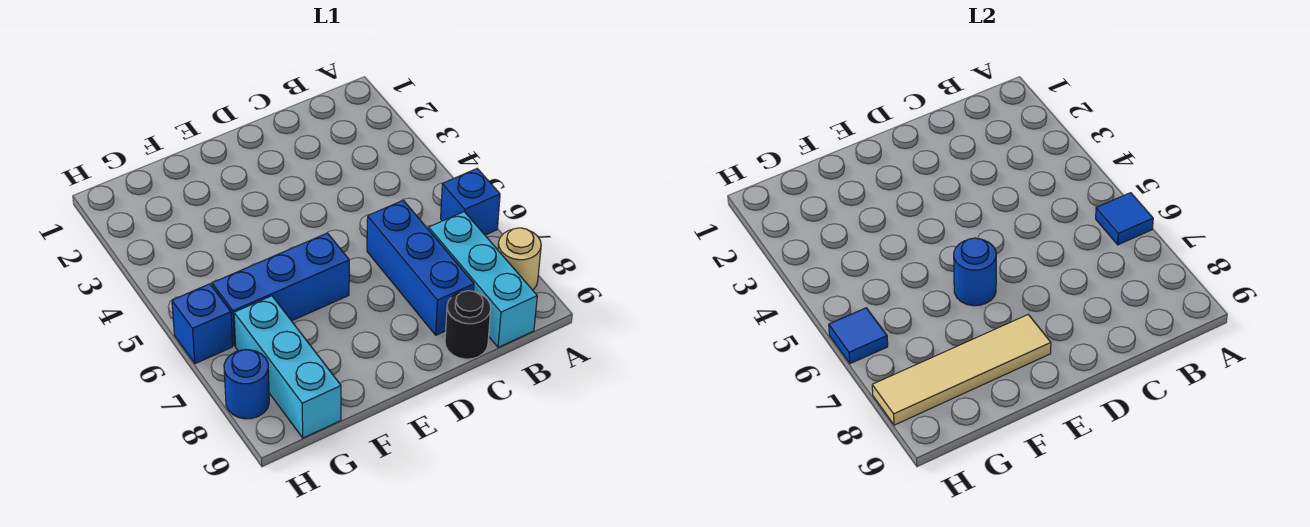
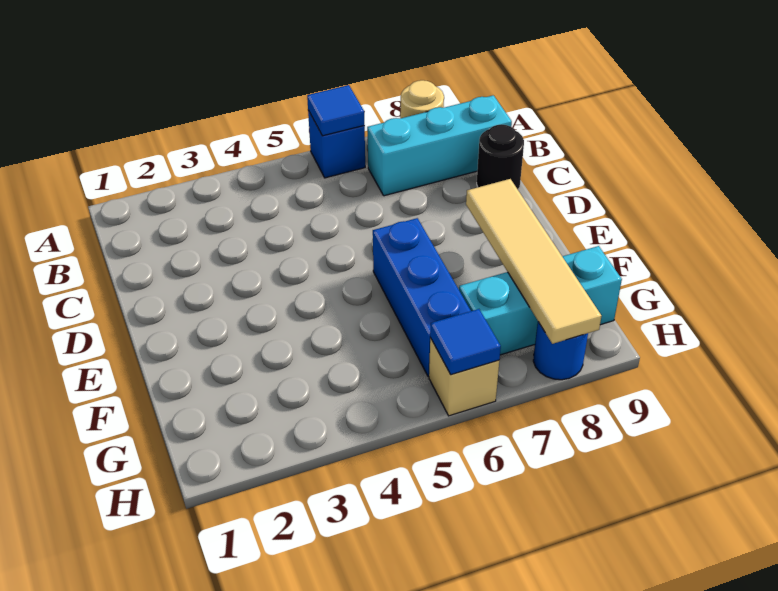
blue brick C6:C8 level 1 -> none
blue round brick E6 level 2 -> none
blue brick H6 level 1 -> tan brick H6 level 1

